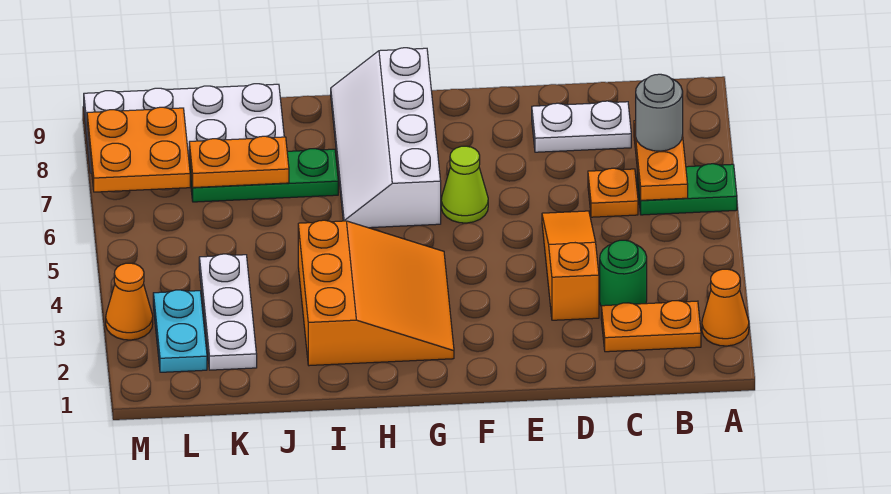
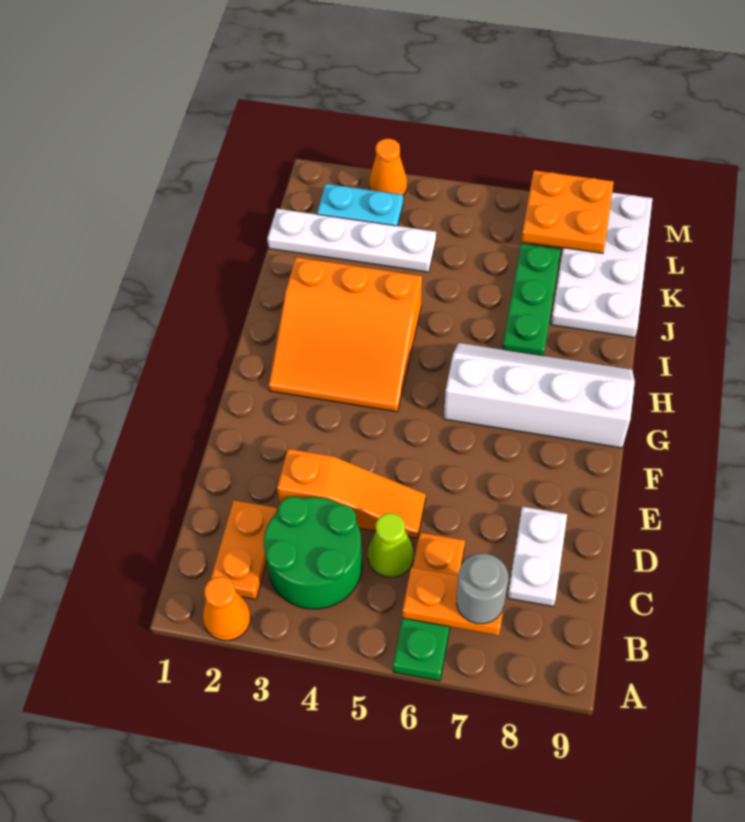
green round brick C3 level 1 -> green round brick B3:C4 level 1
lime cone F6 level 1 -> lime cone C5 level 1
orange plate J7:K7 level 2 -> none
white plate K2:K4 level 1 -> white plate K1:K4 level 1

